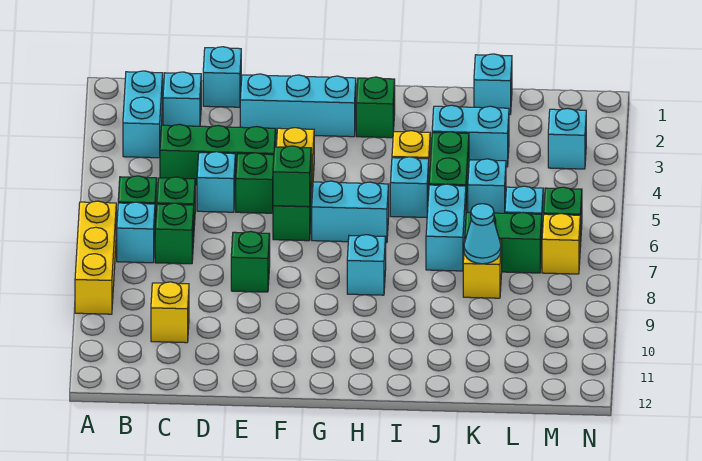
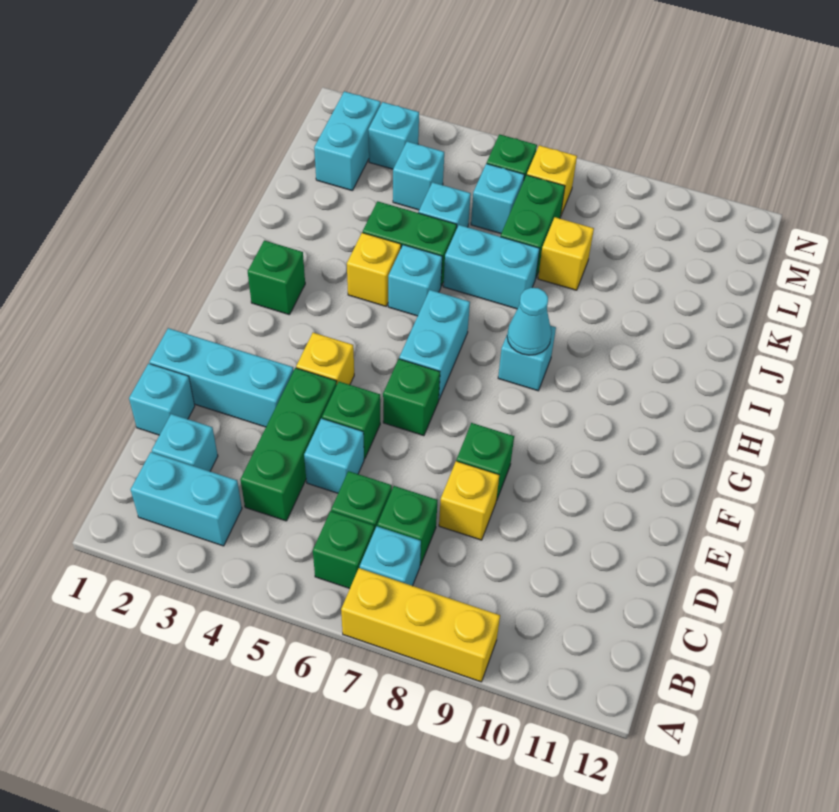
yellow brick C10 level 1 -> yellow brick D8 level 1
cyan brick E2:G2 level 1 -> cyan brick E1:E3 level 1
green brick F6 level 2 -> none
cyan brick J3:K3 level 1 -> cyan brick L2:M2 level 1
cyan brick K1 level 1 -> cyan brick L4 level 1
cyan cone K8 level 2 -> cyan cone H8 level 2

